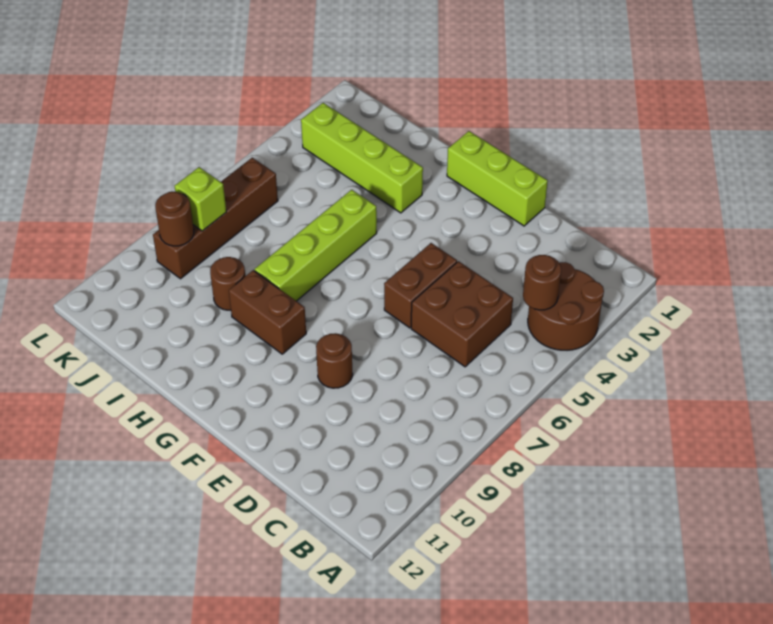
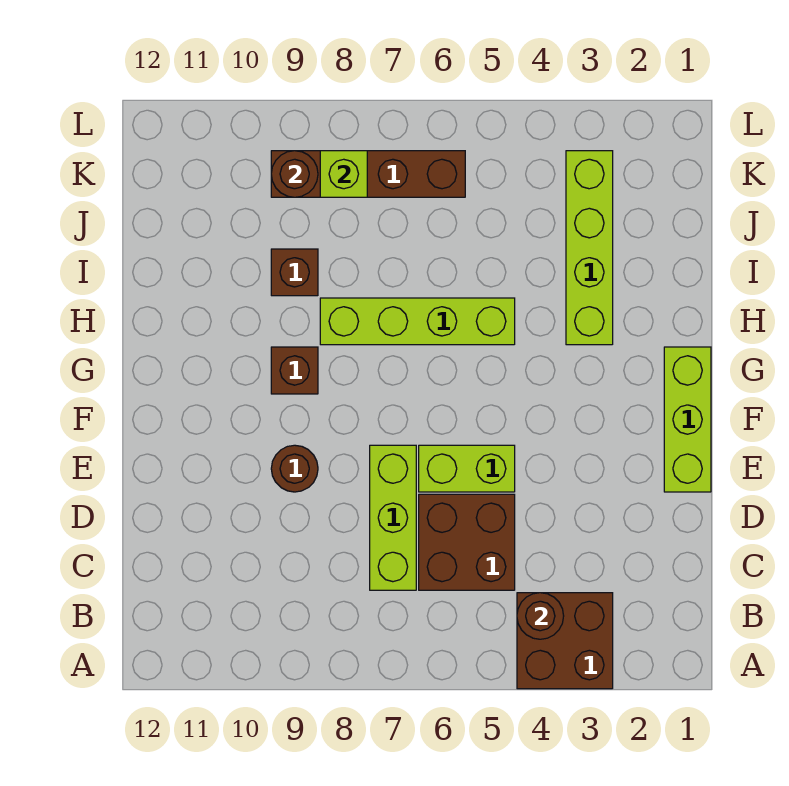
brown round brick A3:B4 level 1 -> brown brick A3:B4 level 1
none -> lime brick C7:E7 level 1
brown brick E5:E6 level 1 -> lime brick E5:E6 level 1
brown brick G9:H9 level 1 -> brown brick G9 level 1
brown round brick I9 level 1 -> brown brick I9 level 1

